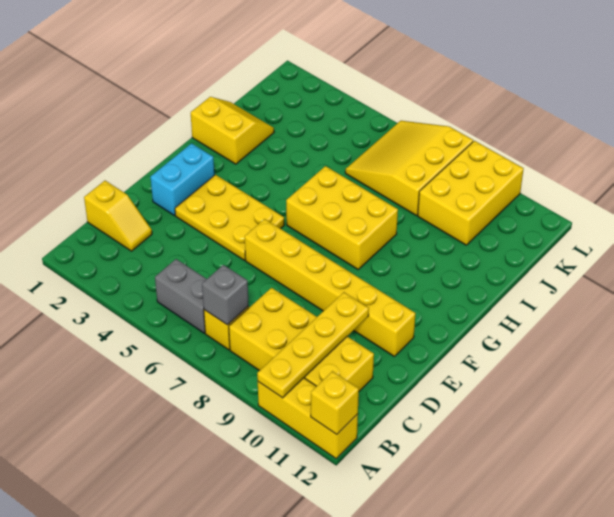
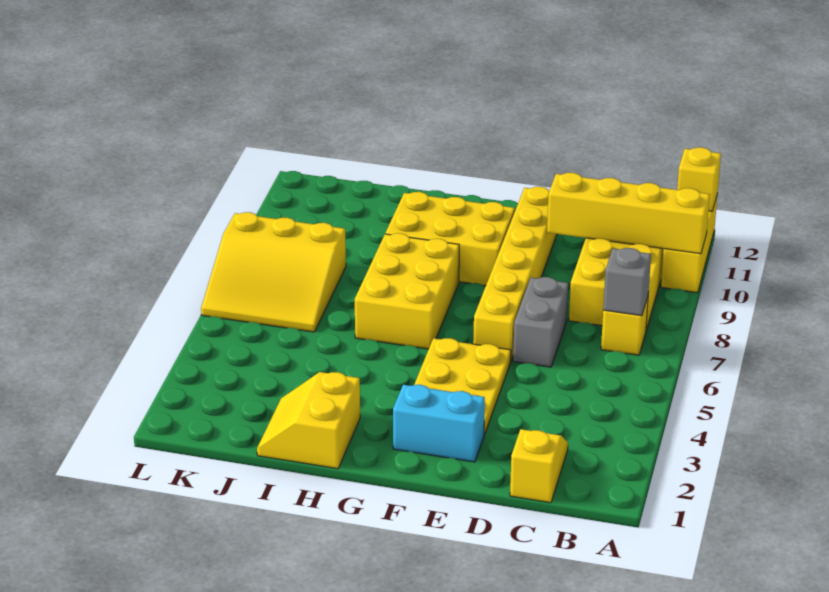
yellow plate A10:D10 level 2 -> yellow brick A10:D10 level 2
grey brick B5:B6 level 1 -> grey brick D6:D7 level 1
yellow brick J9:L10 level 1 -> yellow brick F9:H10 level 1

